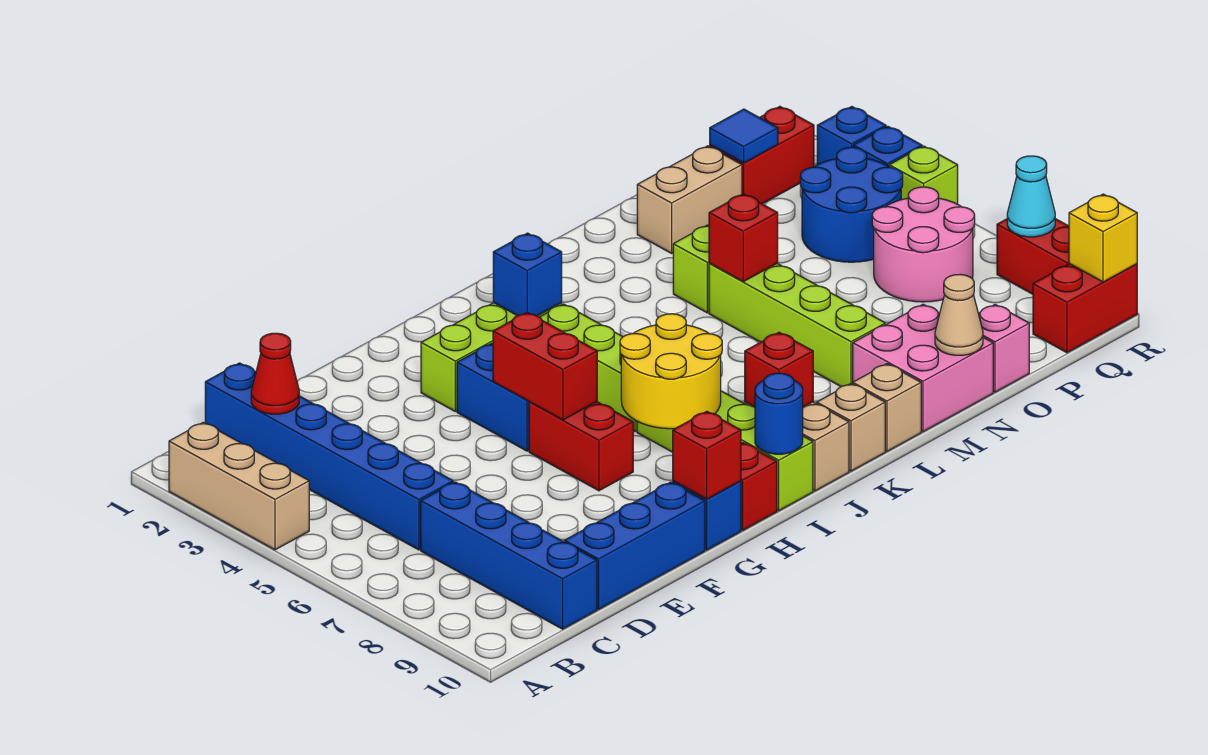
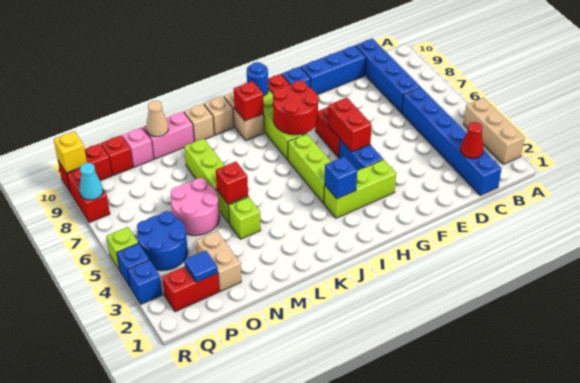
red brick G10 level 2 -> red brick P10 level 1
yellow round brick H7:I8 level 2 -> red round brick H7:I8 level 2
pink brick M9:N10 level 1 -> pink brick M10:N10 level 1
tan brick N2:O2 level 1 -> tan brick O2:O3 level 1
pink round brick P6:Q7 level 1 -> pink round brick N5:O6 level 1

